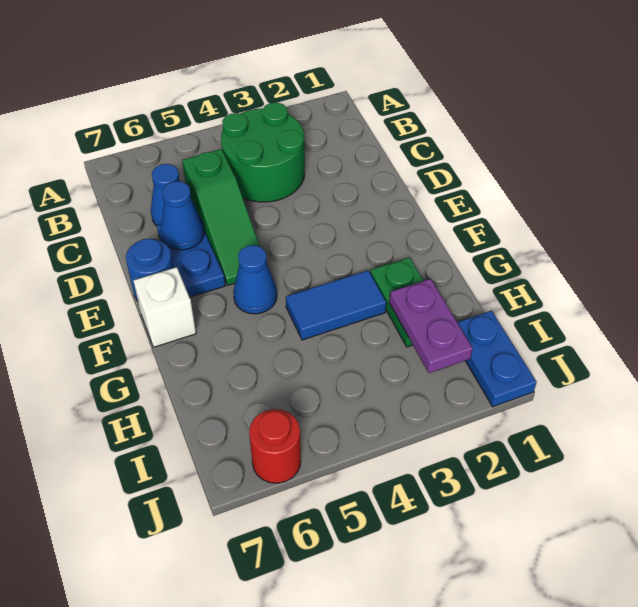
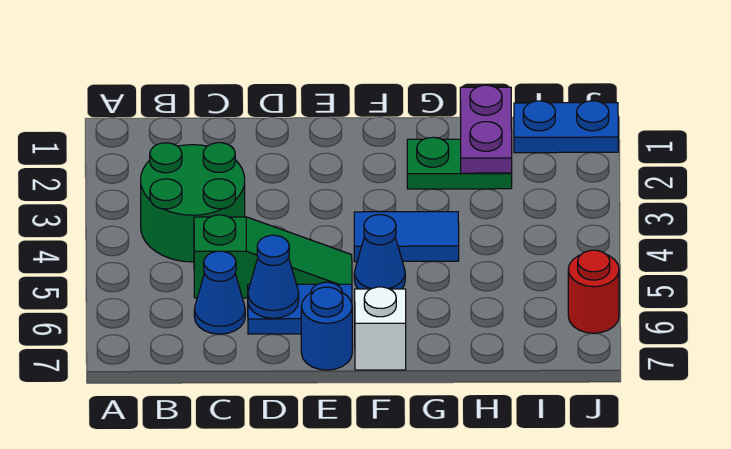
blue tile G3:G4 level 1 -> blue tile F4:G4 level 1
purple plate H2:I2 level 2 -> purple plate H1:H2 level 2

